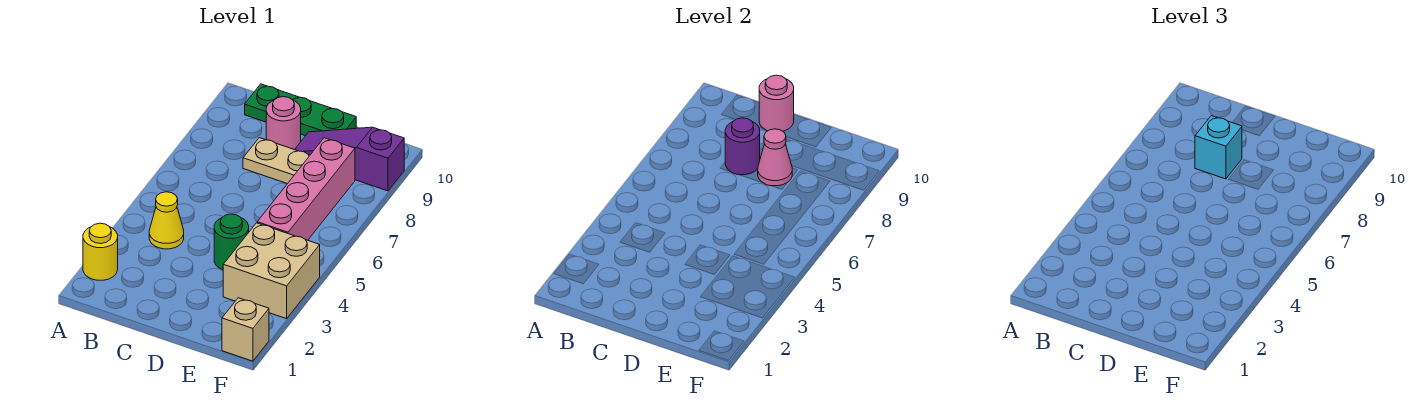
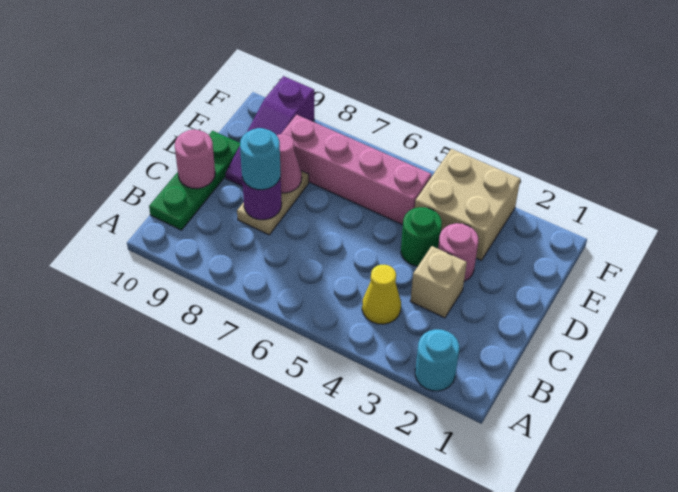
yellow round brick A2 level 1 -> cyan round brick A2 level 1
cyan brick C8 level 3 -> cyan round brick C8 level 3
pink round brick C9 level 1 -> pink round brick D3 level 1
tan brick F1 level 1 -> tan brick C3 level 1

